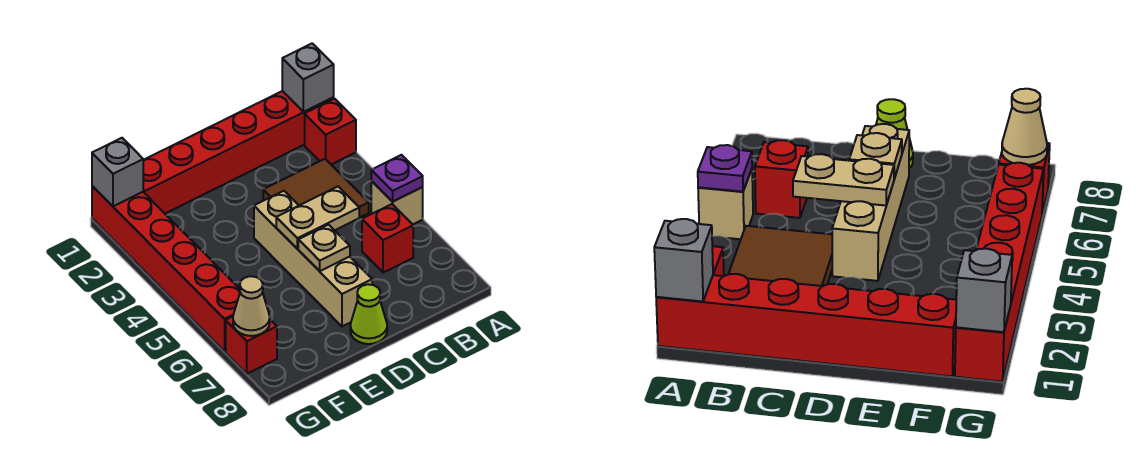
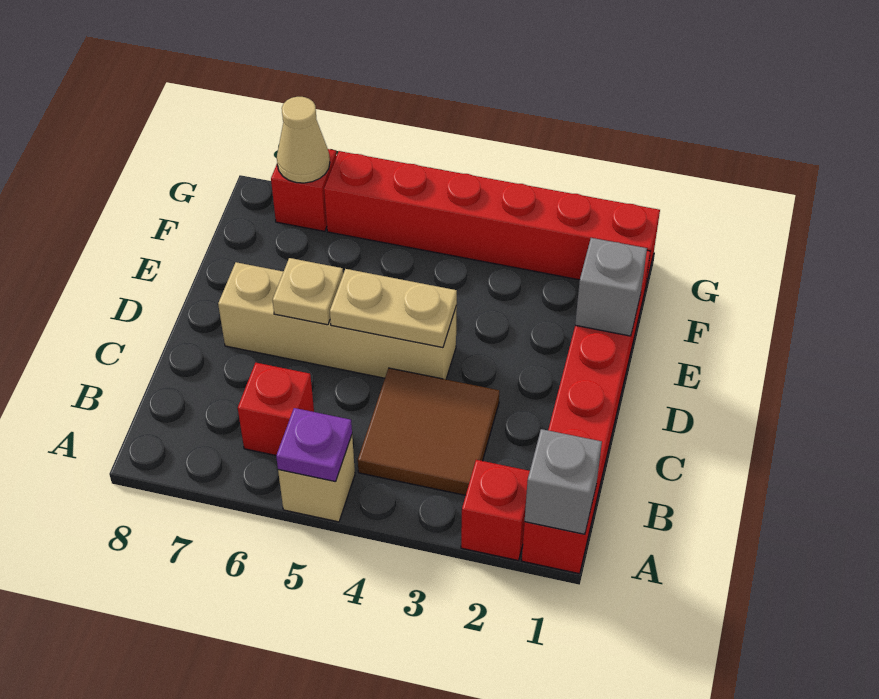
tan plate C5:D5 level 2 -> tan plate D4:D5 level 2
lime cone D8 level 1 -> none
grey brick G1 level 2 -> grey brick E1 level 2

